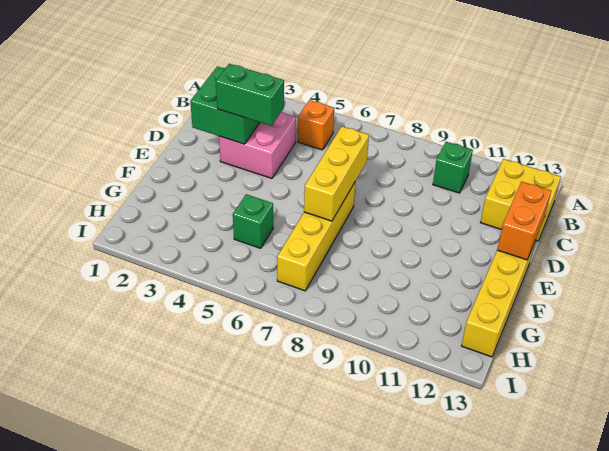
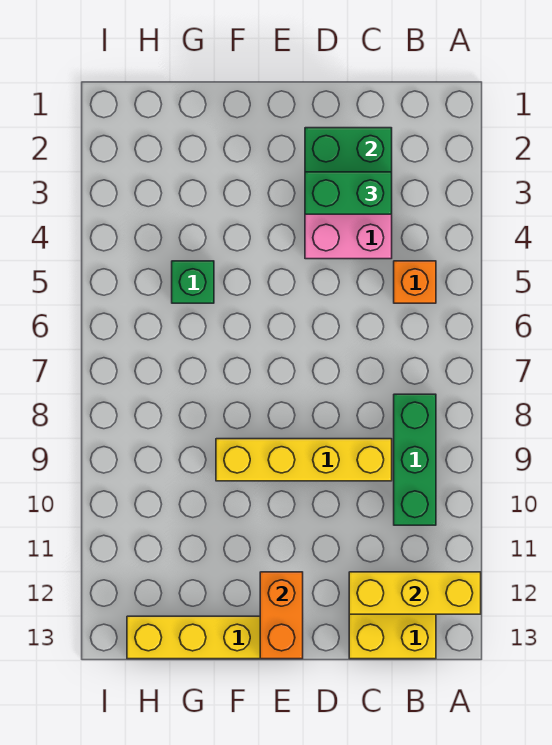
green brick B10 level 1 -> green brick B8:B10 level 1
green brick D3:D4 level 3 -> green brick C3:D3 level 3
yellow brick D7:F7 level 2 -> yellow brick A12:C12 level 2
orange brick D13:E13 level 2 -> orange brick E12:E13 level 2
yellow brick E7:H7 level 1 -> yellow brick C9:F9 level 1

